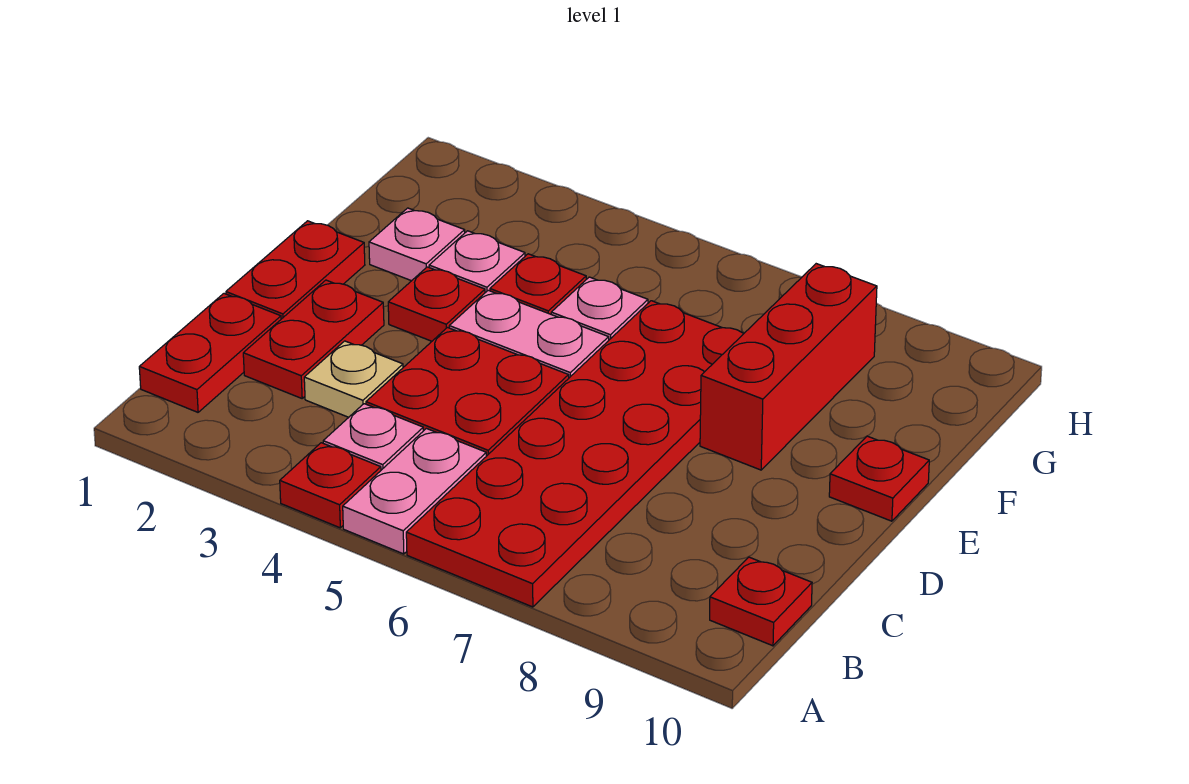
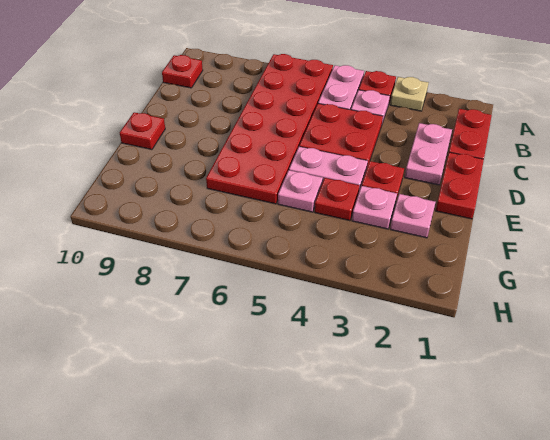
red plate C2:D2 level 1 -> pink plate C2:D2 level 1
tan plate C3 level 1 -> tan plate A3 level 1
red brick E8:G8 level 1 -> none

